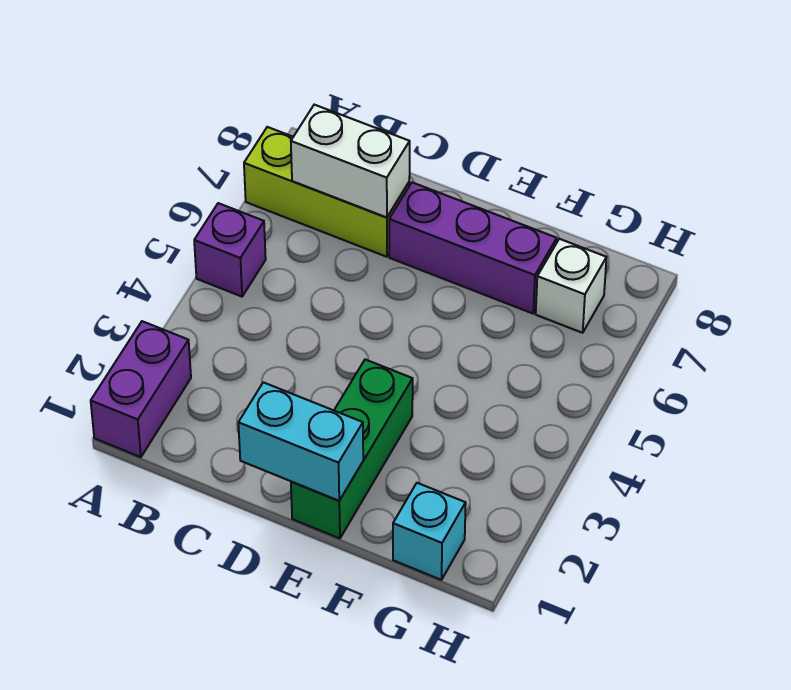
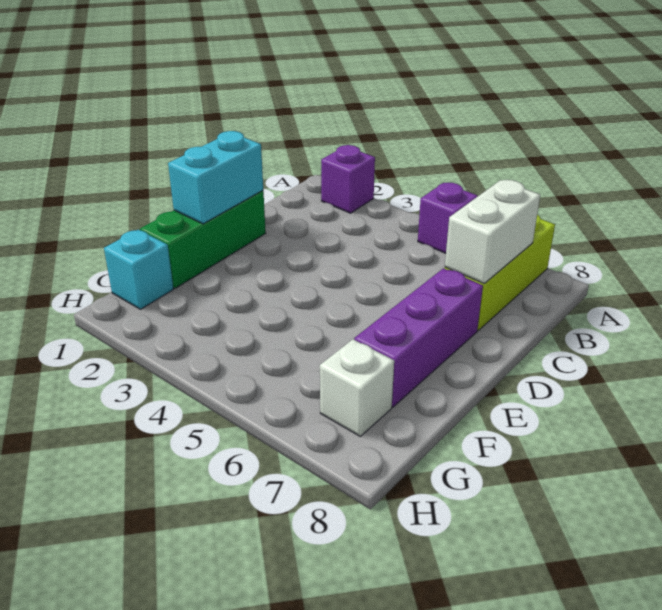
purple brick A1:A2 level 1 -> purple brick A2 level 1
green brick E1:E3 level 1 -> green brick D1:F1 level 1

